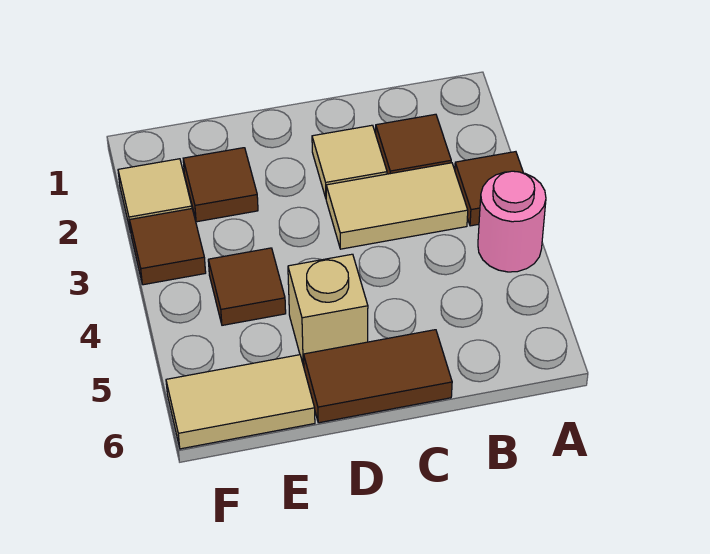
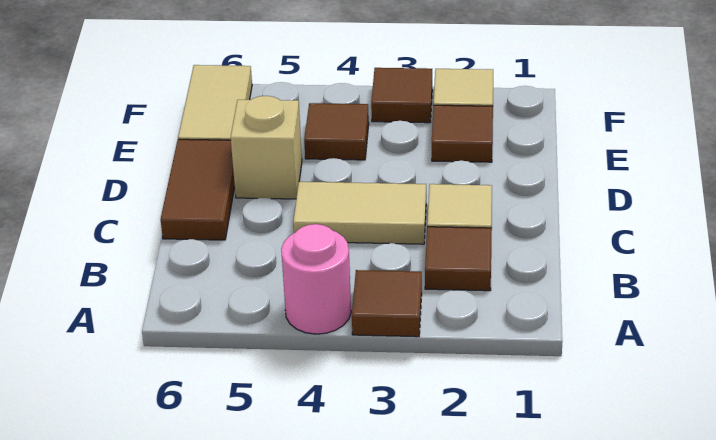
tan tile B3:C3 level 1 -> tan tile C3:C4 level 1

